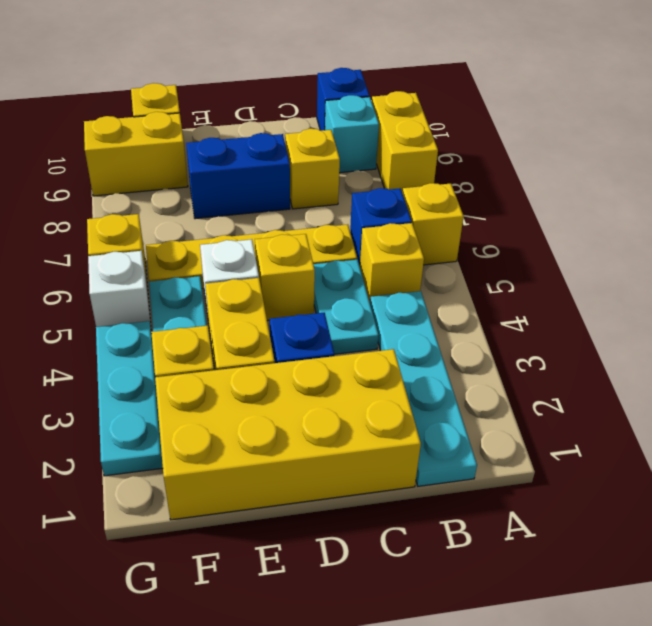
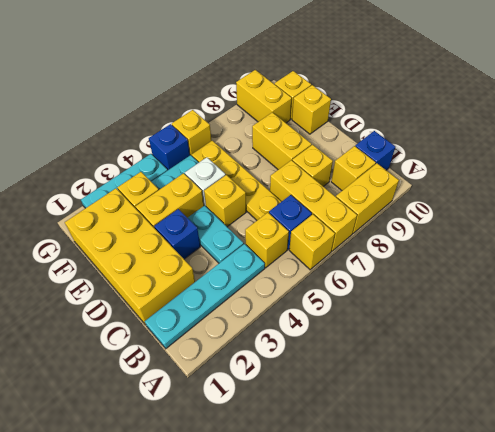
none -> yellow brick A7:C7 level 1
cyan brick B9 level 1 -> yellow brick B9 level 1
cyan plate C4:C5 level 1 -> cyan plate C4:D4 level 1
blue brick D8:E8 level 1 -> yellow brick D8:E8 level 1
none -> yellow brick E10 level 1
white brick G5 level 1 -> blue brick G5 level 1

